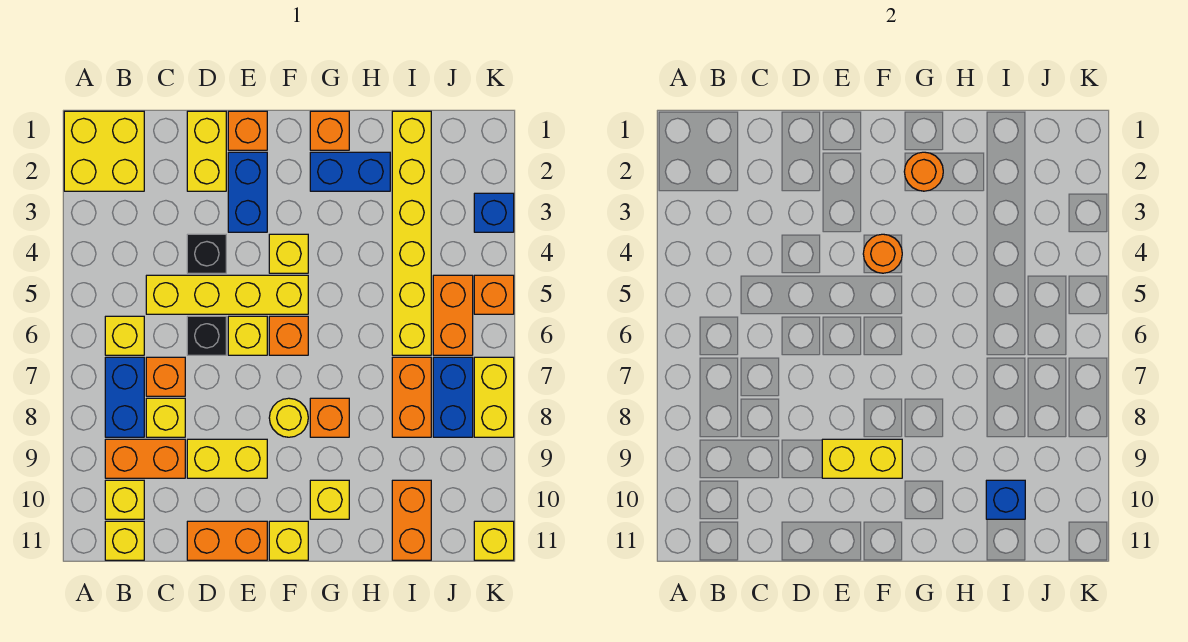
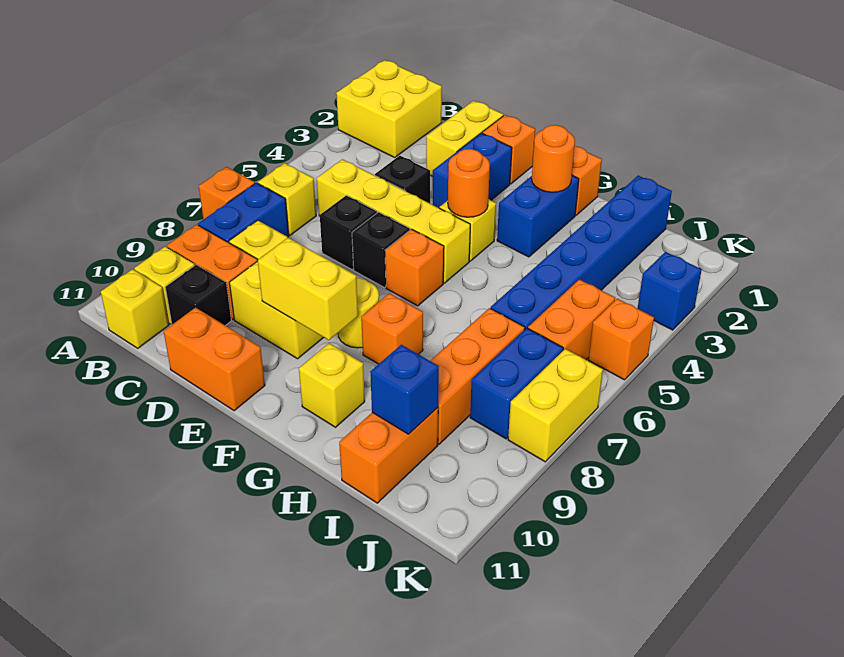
orange brick C7 level 1 -> orange brick A7 level 1
none -> black brick C10 level 1
yellow brick E6 level 1 -> black brick E6 level 1
yellow brick F11 level 1 -> none
blue brick G2:H2 level 1 -> blue brick G2:G3 level 1
yellow brick I1:I6 level 1 -> blue brick I1:I6 level 1
orange brick I7:I8 level 1 -> orange brick I7:I9 level 1
yellow brick K11 level 1 -> none

